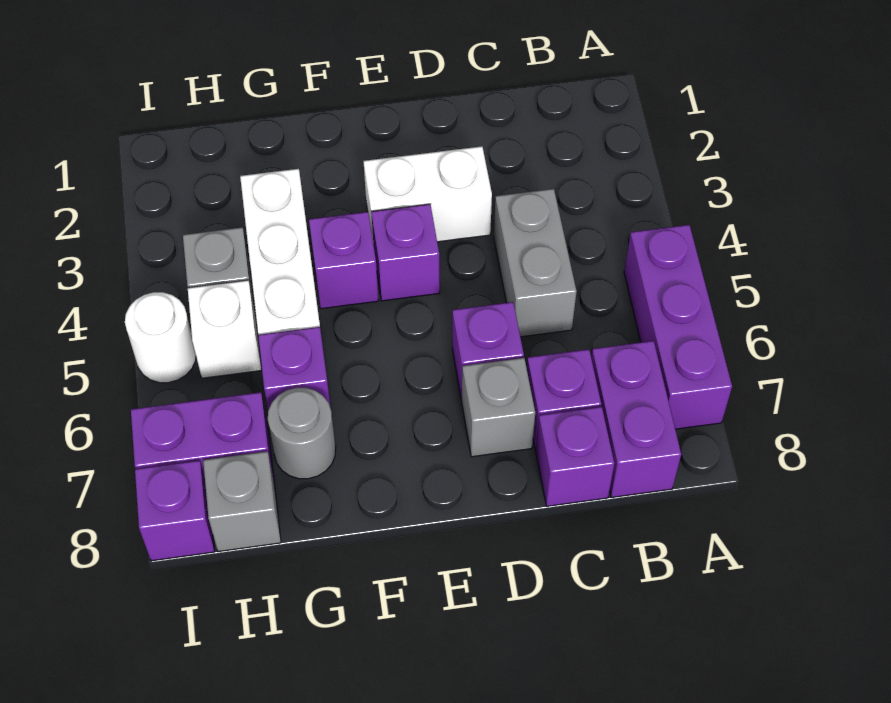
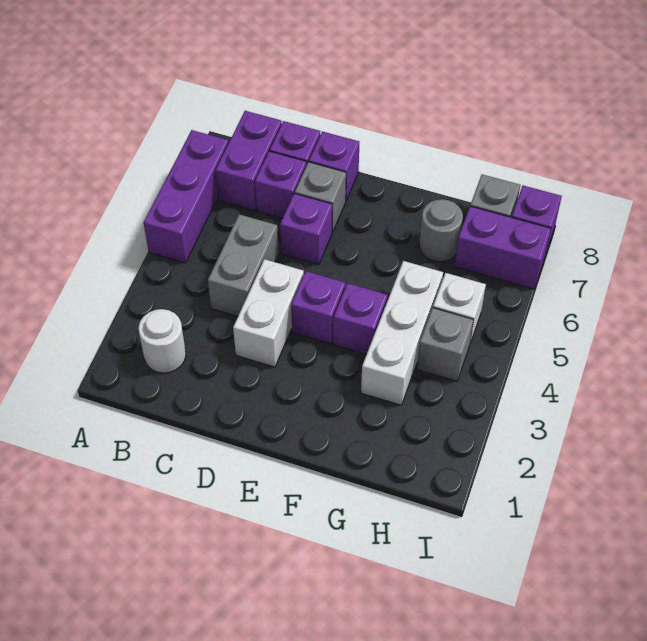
white brick D3:E3 level 1 -> white brick D3:D4 level 1
purple brick G6 level 1 -> purple brick D8 level 1
white round brick I5 level 1 -> white round brick B2 level 1

